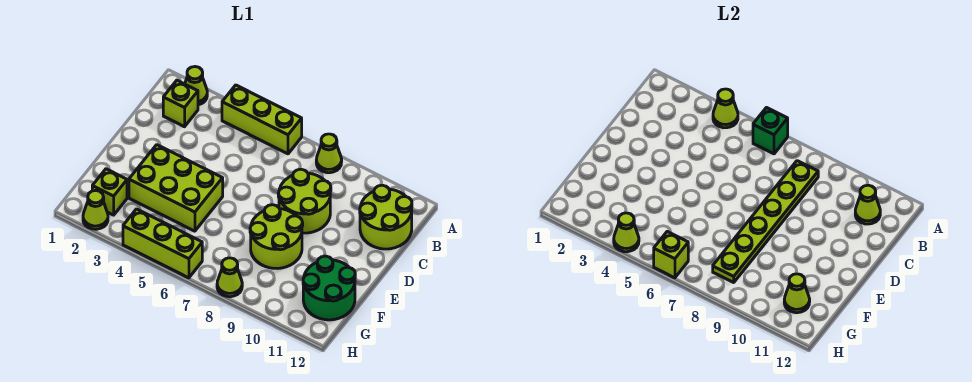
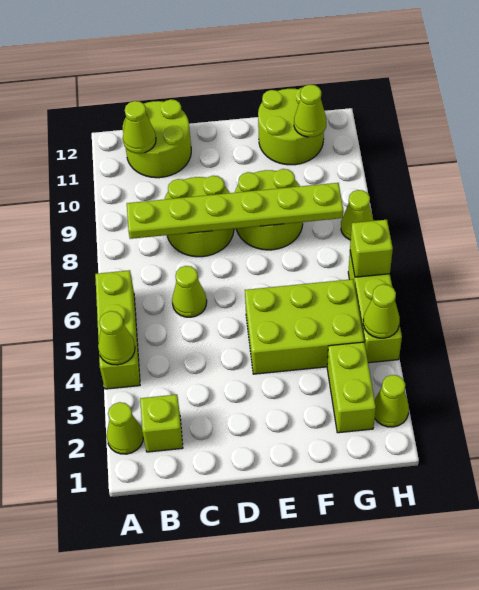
green brick A6 level 2 -> none
lime cone A8 level 1 -> lime cone C6 level 1
lime brick E3:F5 level 1 -> lime brick E4:G5 level 1
green round brick F11:G12 level 1 -> lime round brick F11:G12 level 1
lime brick G2 level 1 -> lime brick G2:G3 level 1

